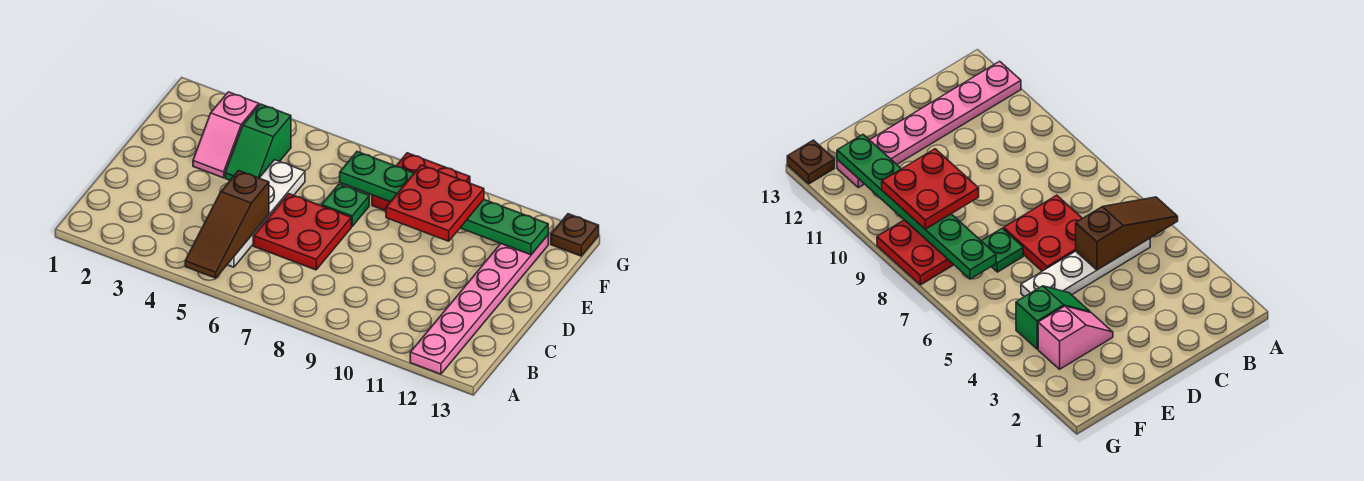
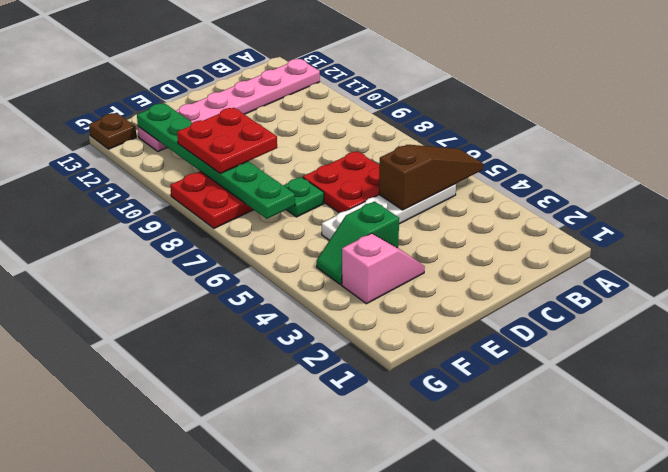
green slope E4:F4 level 1 top F -> green slope E4:F4 level 1 top E

